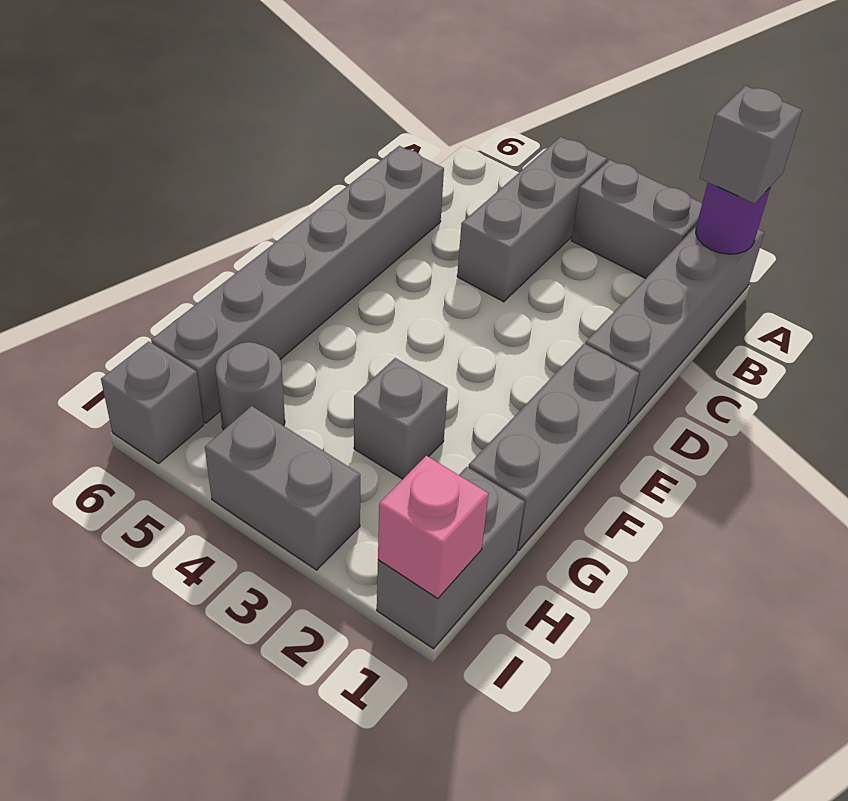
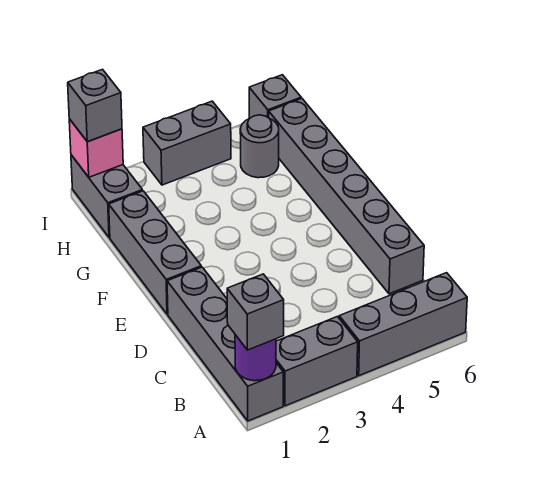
grey brick A4:C4 level 1 -> grey brick A4:A6 level 1
grey brick G3 level 1 -> grey brick I1 level 3

